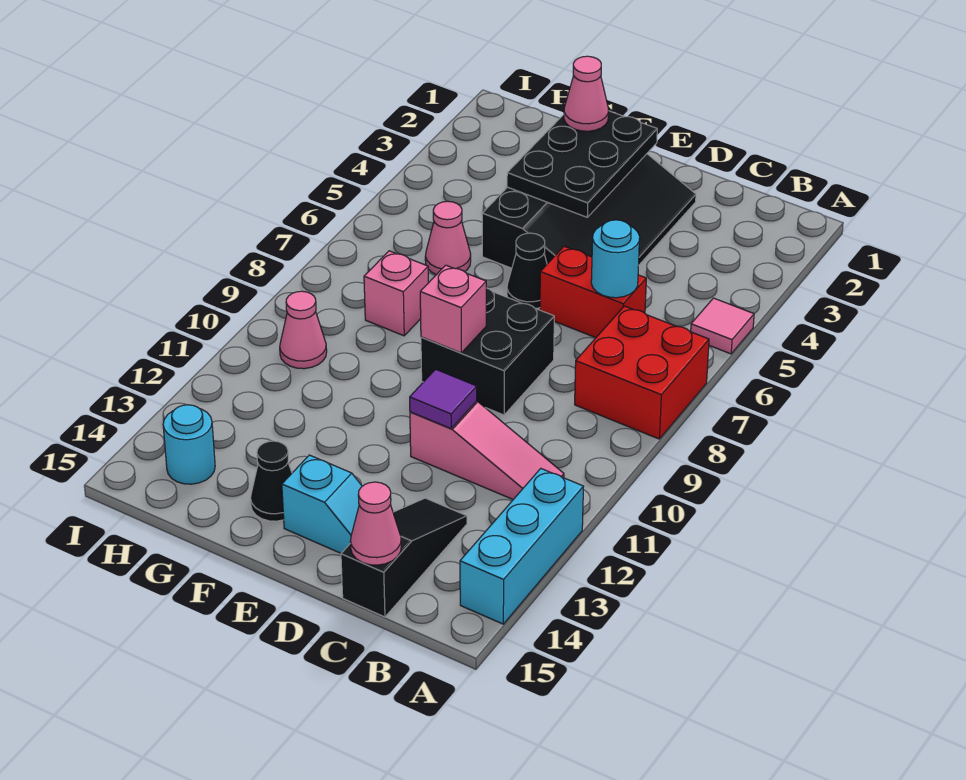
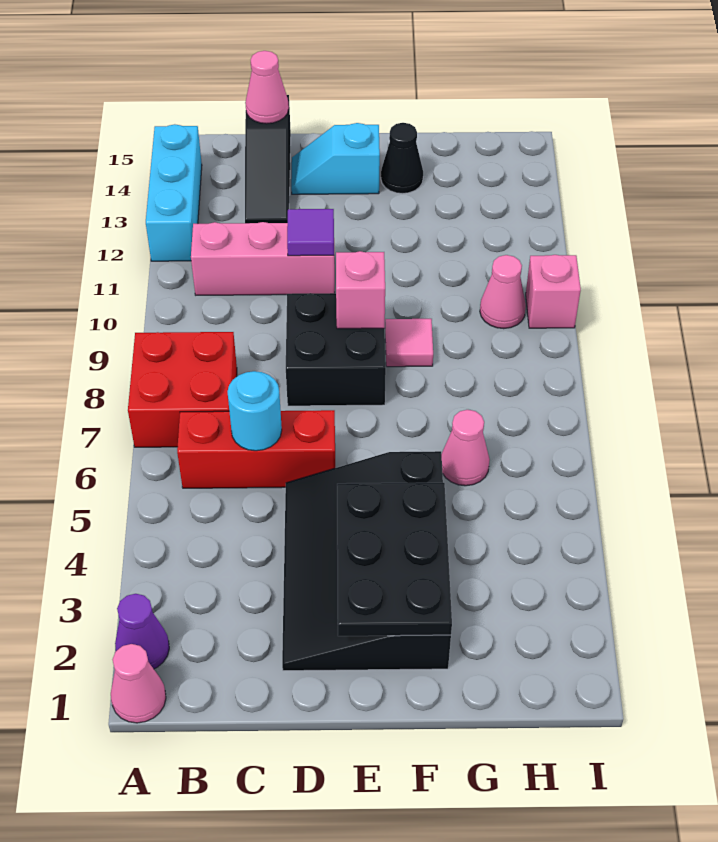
none -> purple cone A2 level 1
pink tile A5 level 1 -> pink tile F9 level 1
pink slope B11:D11 level 1 top D -> pink brick B11:D11 level 1
red brick C6:D6 level 1 -> red brick B6:D6 level 1
black cone E6 level 1 -> none
pink cone F2 level 3 -> pink cone A1 level 1
pink brick G8 level 1 -> pink brick I10 level 1
cyan round brick H14 level 1 -> none

